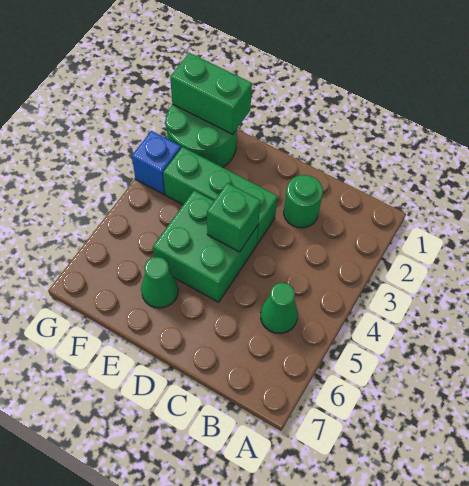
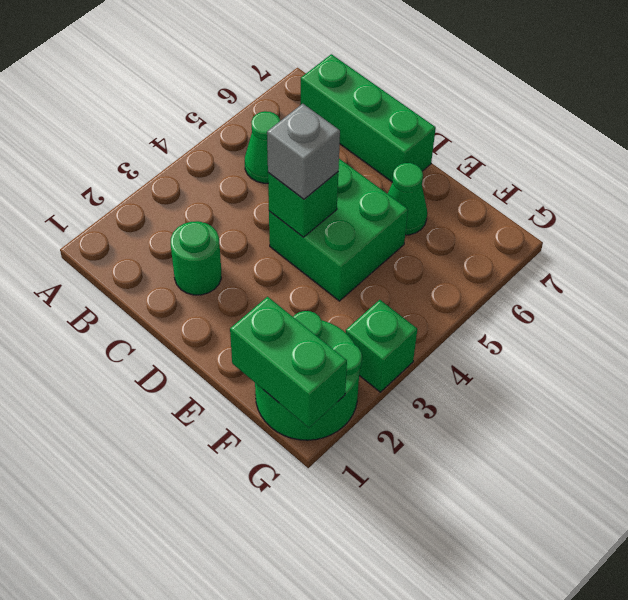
green brick D3:F3 level 1 -> green brick B7:D7 level 1
none -> grey brick D4 level 3
blue brick G3 level 1 -> green brick G3 level 1

